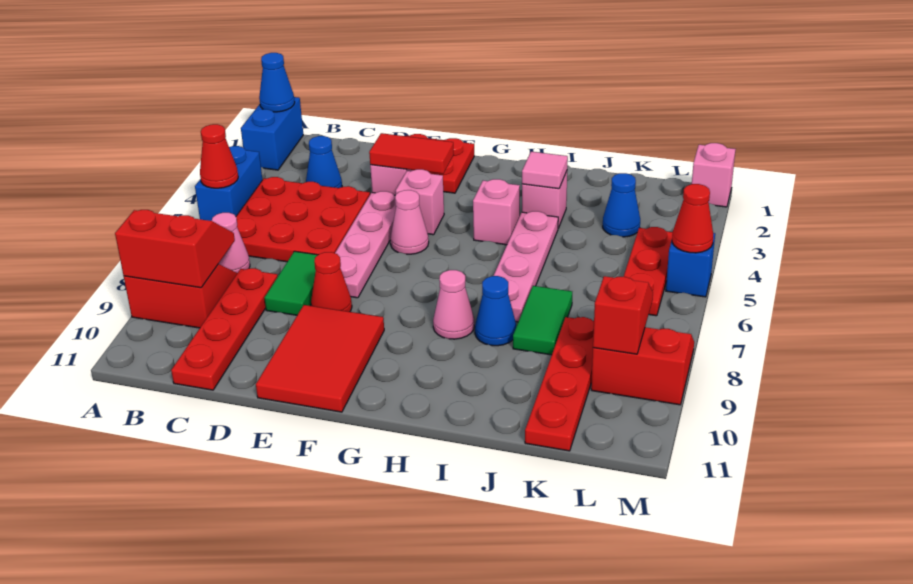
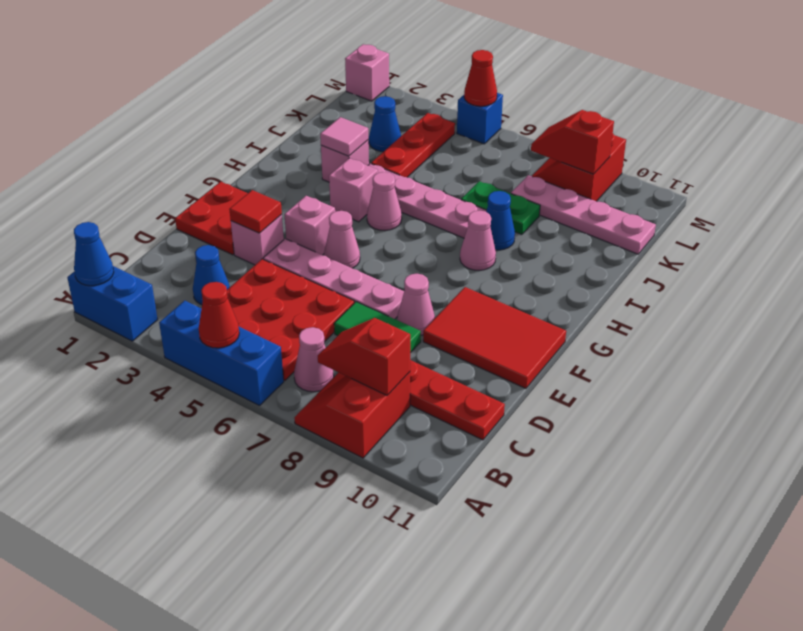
blue brick A4:A5 level 1 -> blue brick A4:A6 level 1
red slope A8:B9 level 2 top 9 -> red slope B8:B9 level 2 top 9
red tile E3:F3 level 2 -> red tile E3 level 2
red cone E8 level 1 -> pink cone E8 level 1
none -> pink cone H5 level 1
green tile J7:J8 level 1 -> green plate J7:J8 level 1
red plate K8:K11 level 1 -> pink plate K8:K11 level 1
red plate L4:L6 level 1 -> red plate J4:L4 level 1

